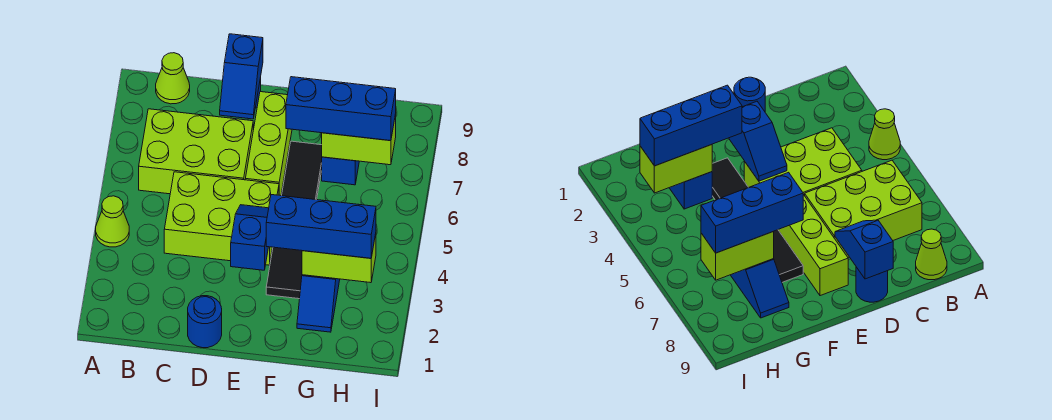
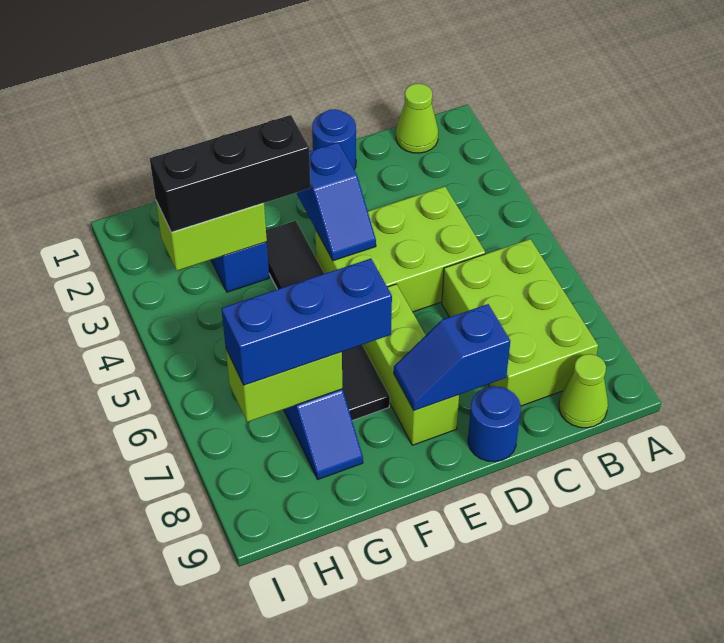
lime cone A4 level 1 -> lime cone B1 level 1
lime brick B6:D7 level 1 -> lime brick B6:C8 level 1
blue slope D8:D9 level 2 top 9 -> blue slope D8:E8 level 2 top D
blue brick F3:H3 level 3 -> black brick F3:H3 level 3

